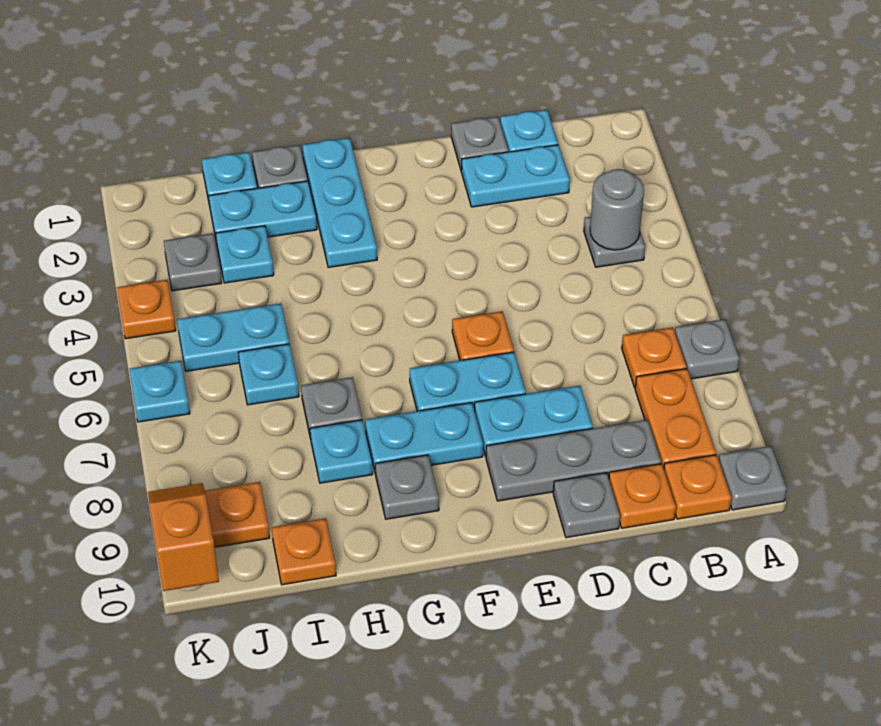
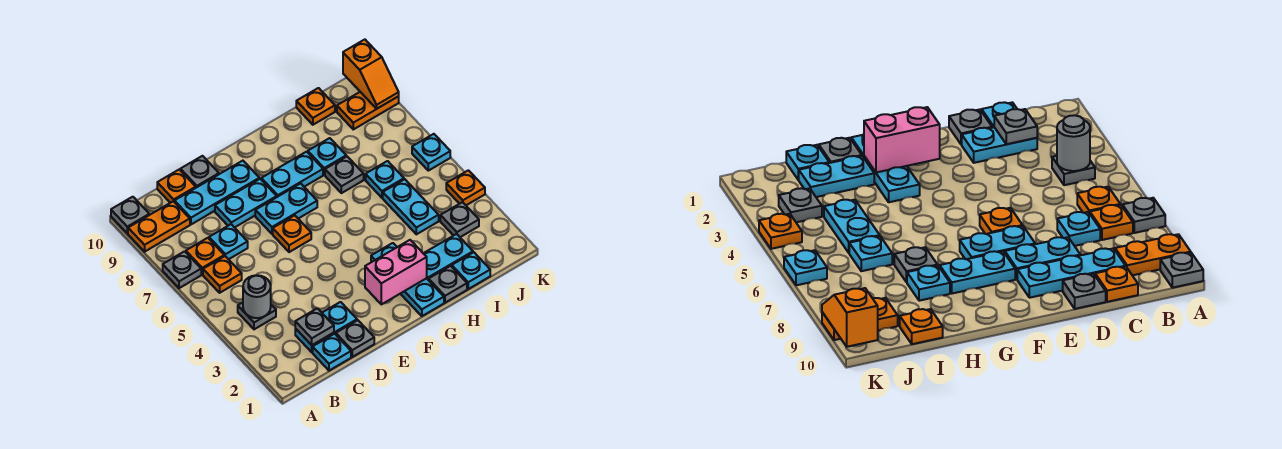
orange plate B8:B9 level 1 -> orange plate A9:B9 level 1
orange plate B10 level 1 -> orange plate B6 level 1
grey plate C9:E9 level 1 -> cyan plate C9:E9 level 1
none -> pink brick F2:G2 level 2
grey plate G9 level 1 -> grey plate C2 level 2
cyan plate I3 level 1 -> cyan plate C7 level 1
cyan plate I5:J5 level 1 -> cyan plate I4:I5 level 1

